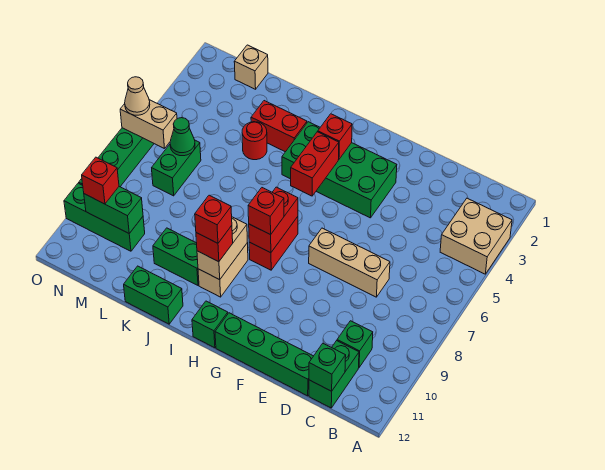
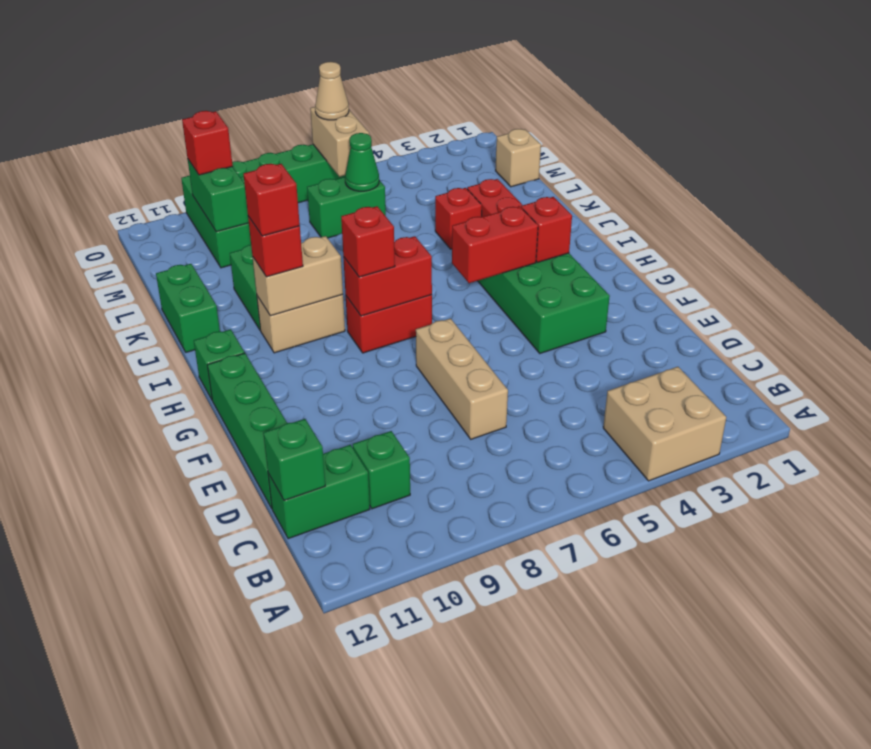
red round brick K4 level 1 -> red brick K4 level 1

